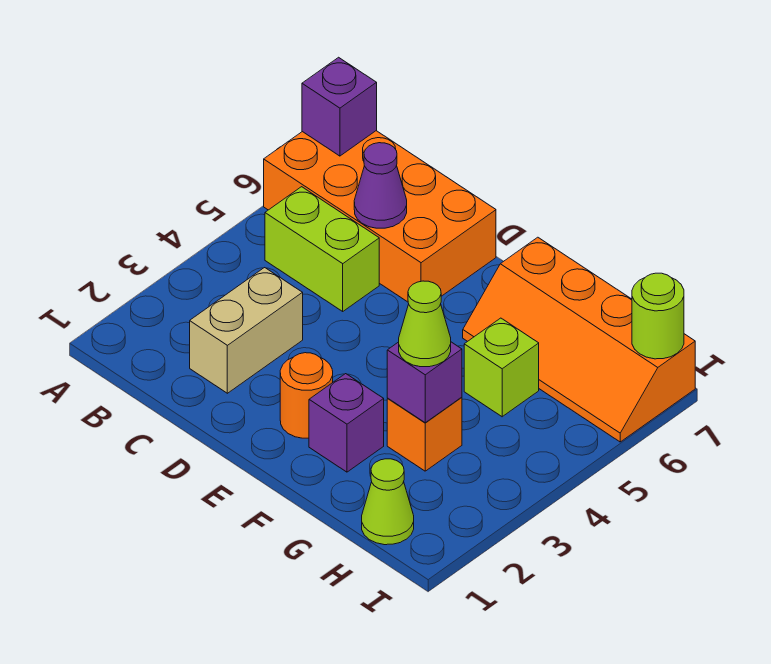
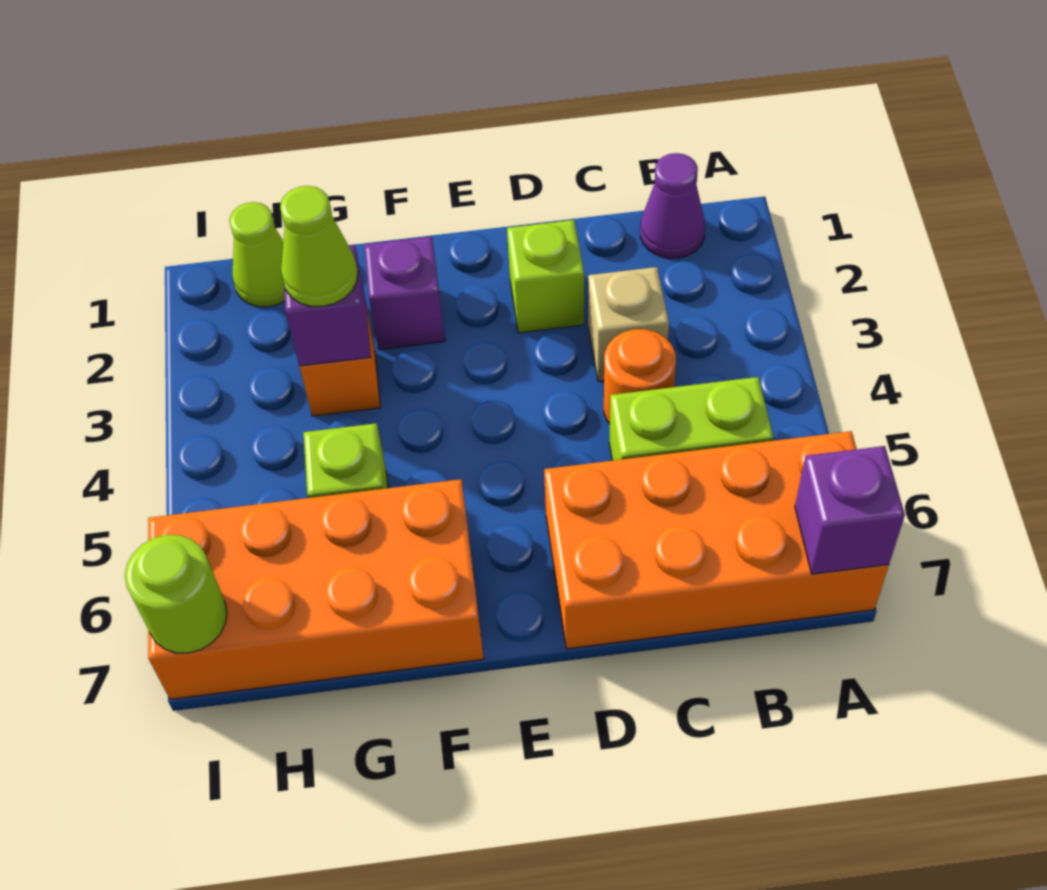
tan brick C2:C3 level 1 -> tan brick C3 level 1
purple cone C6 level 2 -> purple cone B1 level 1
none -> lime brick D2 level 1
orange round brick E2 level 1 -> orange round brick C4 level 1
orange slope F6:I7 level 1 top 7 -> orange brick F6:I7 level 1

